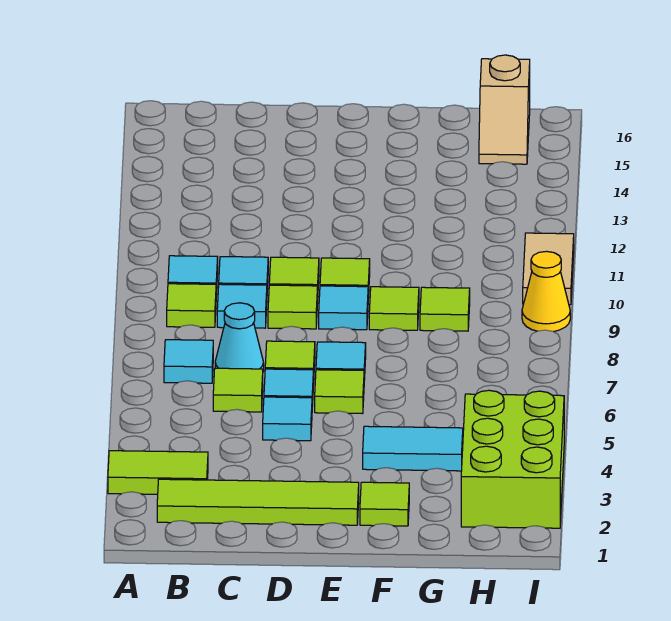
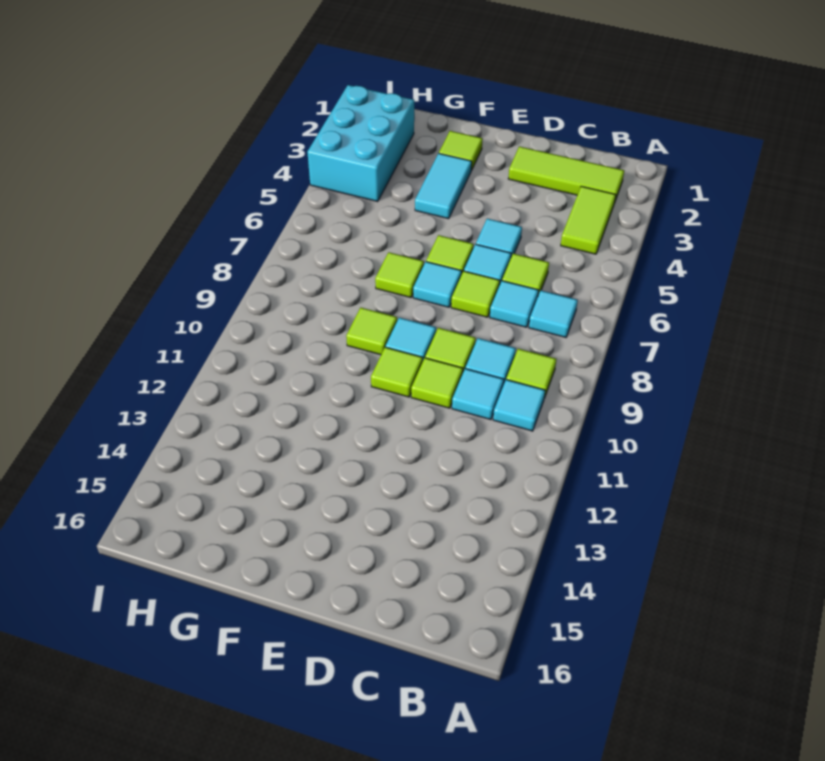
lime tile A3:B3 level 1 -> lime tile B3:B4 level 1
lime tile B2:E2 level 1 -> lime tile B2:D2 level 1
cyan cone C7 level 1 -> cyan tile C7 level 1
cyan tile F4:G4 level 1 -> cyan tile F3:F4 level 1
lime tile G9 level 1 -> lime tile F7 level 1
lime brick H2:I4 level 1 -> cyan brick H2:I4 level 1
tan slope H15:H16 level 1 top 16 -> none
yellow cone I9 level 1 -> none
tan tile I10:I11 level 1 -> none

